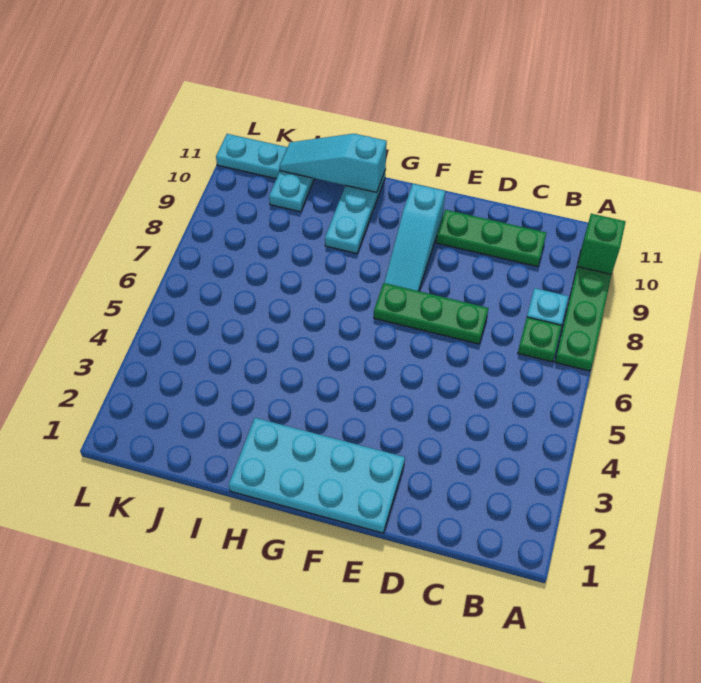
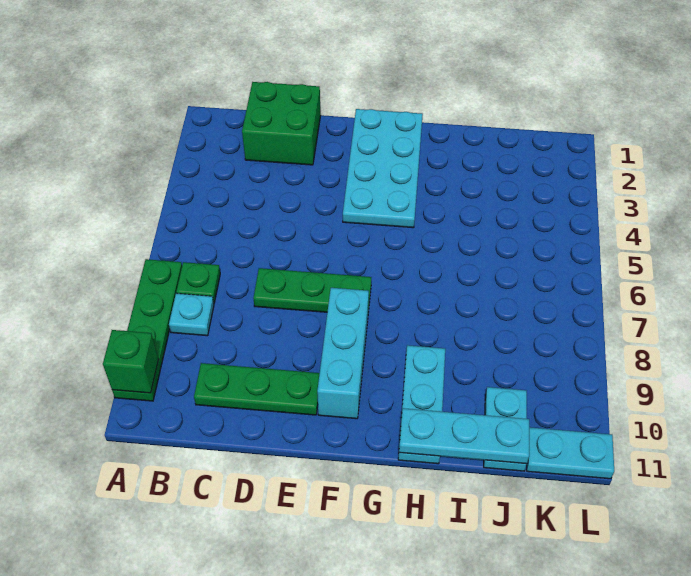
none -> green brick C1:D2 level 1
cyan plate E1:H2 level 1 -> cyan plate F1:G4 level 1
cyan slope F8:F10 level 1 top 10 -> cyan brick F8:F10 level 1
cyan slope H11:J11 level 2 top H -> cyan plate H11:J11 level 2

